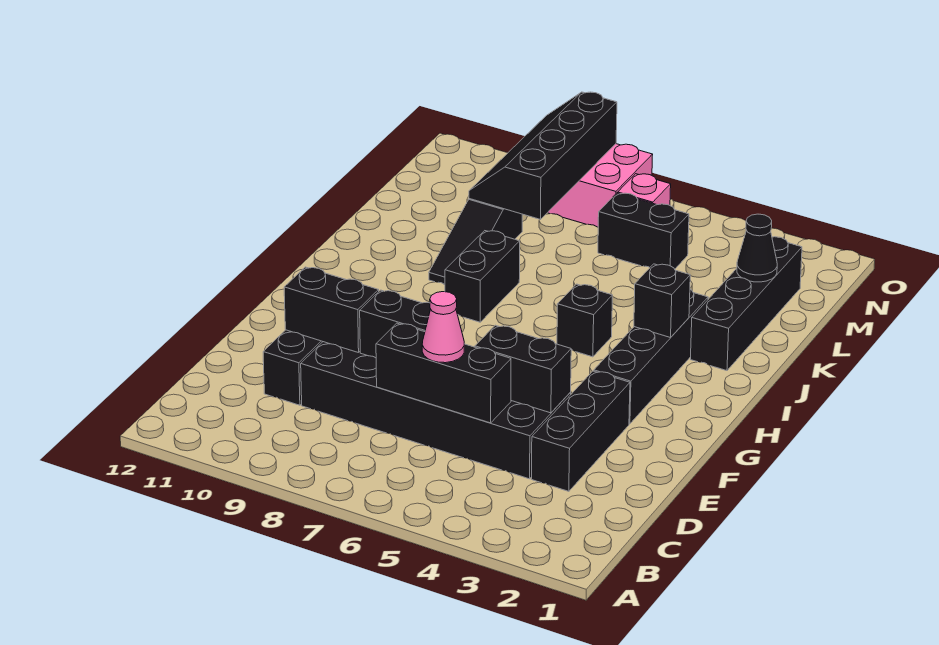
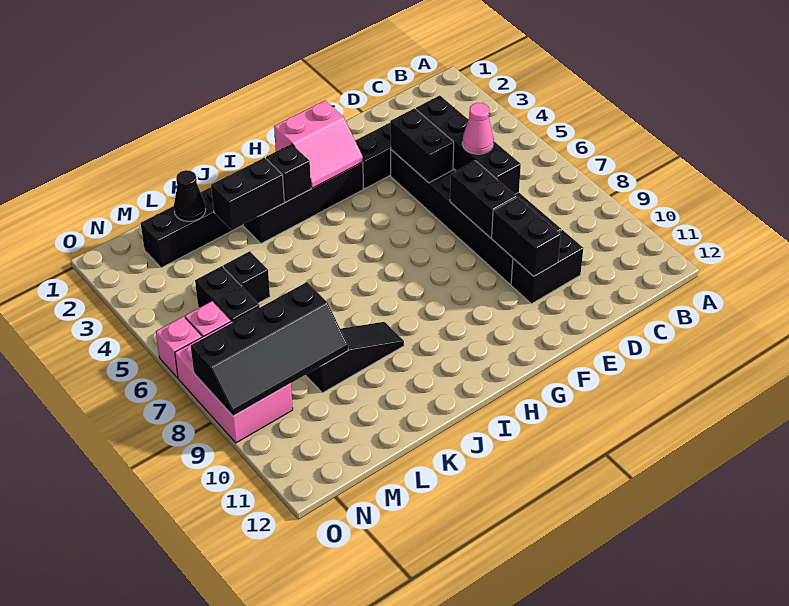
black brick D5:D7 level 2 -> black brick D4:D7 level 2
none -> pink slope G2:H3 level 2 top 2
black brick I5 level 1 -> black brick L5 level 1
black brick I8:J8 level 1 -> black brick J3:K3 level 2
none -> pink brick O6 level 1

